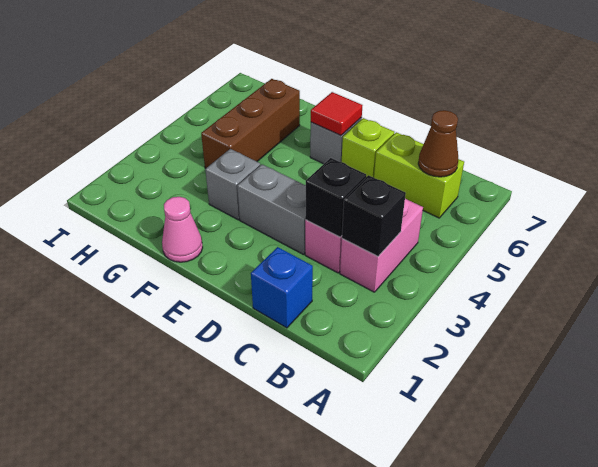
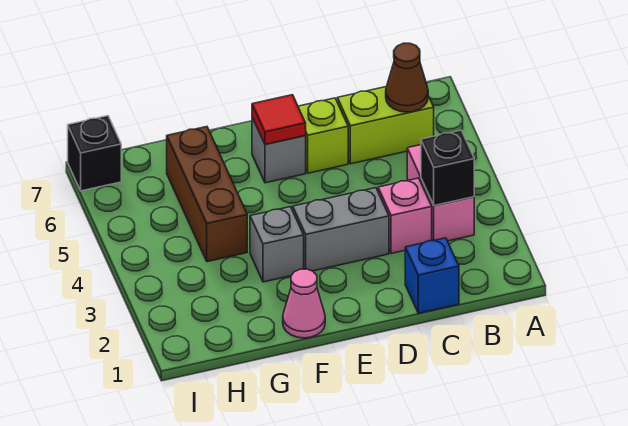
black brick C3 level 2 -> black brick I7 level 1

